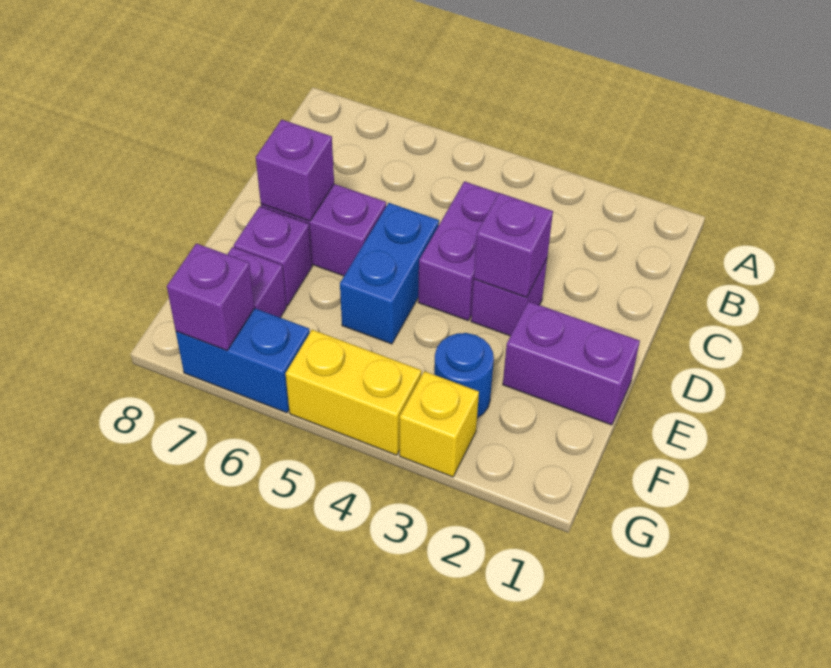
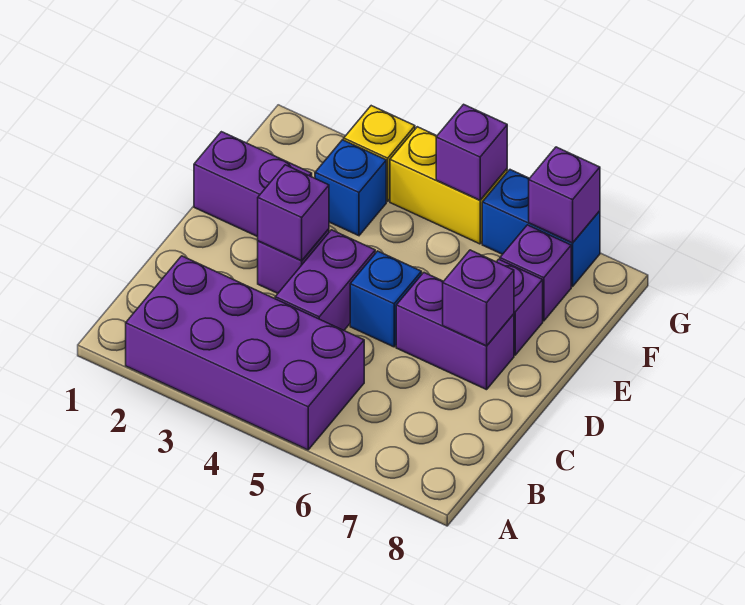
none -> purple brick A2:B5 level 1
blue brick D5:E5 level 1 -> blue brick D5 level 1
blue round brick F3 level 1 -> blue brick F3 level 1
none -> purple brick G5 level 2

